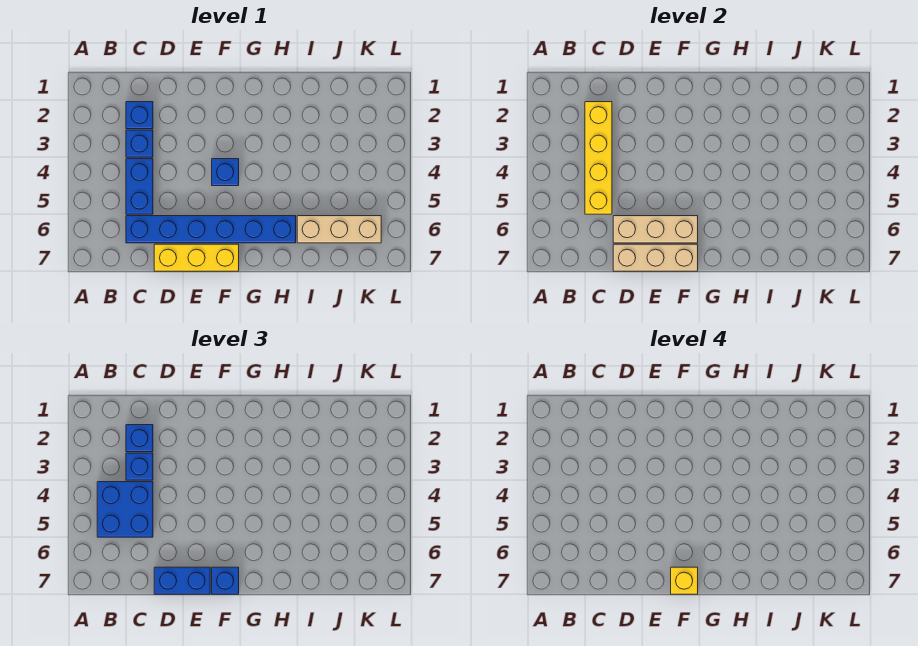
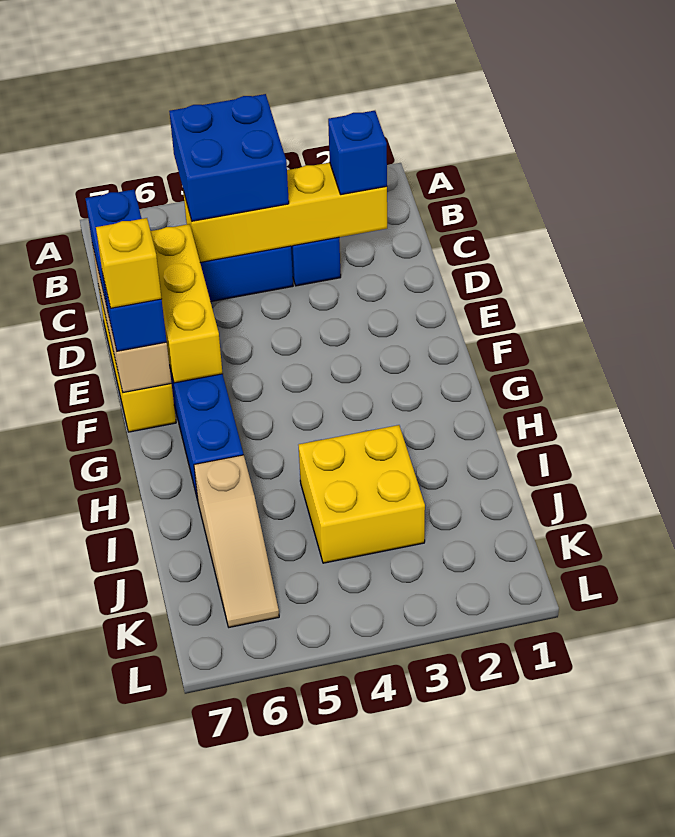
blue brick C2 level 1 -> none
blue brick C3 level 3 -> none
tan brick D6:F6 level 2 -> yellow brick D6:F6 level 2
blue brick F4 level 1 -> none
none -> yellow brick I3:J4 level 1
tan brick I6:K6 level 1 -> tan slope I6:K6 level 1 top I

